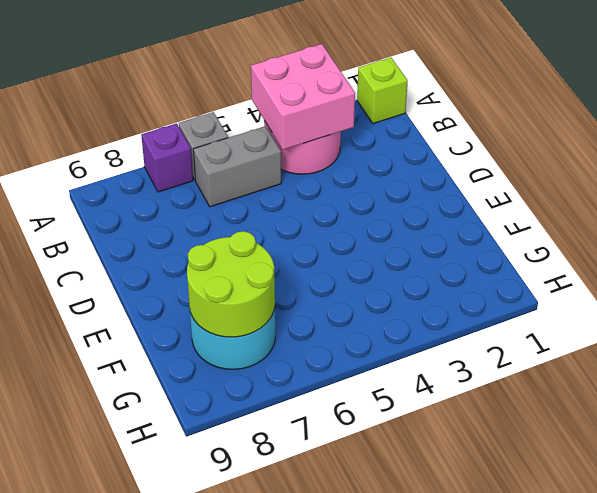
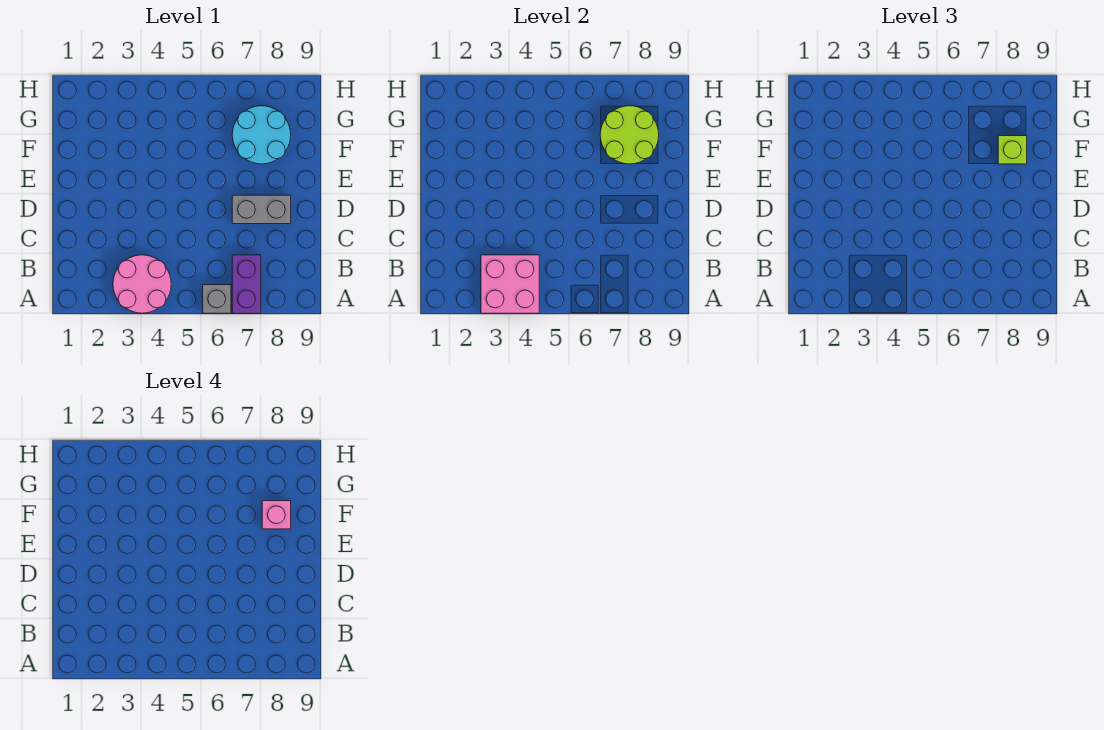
lime brick A1 level 1 -> lime brick F8 level 3
purple brick A7 level 1 -> purple brick A7:B7 level 1
grey brick B5:B6 level 1 -> grey brick D7:D8 level 1
none -> pink brick F8 level 4

